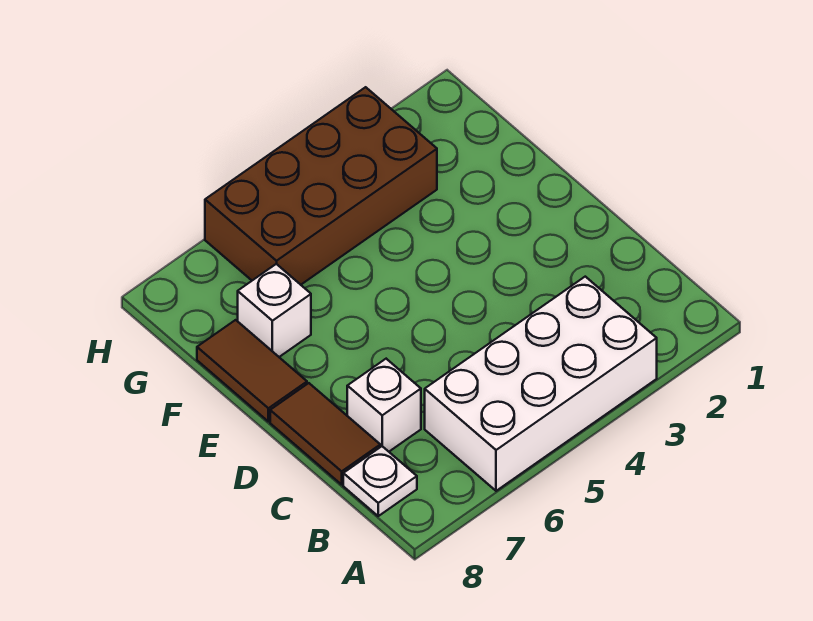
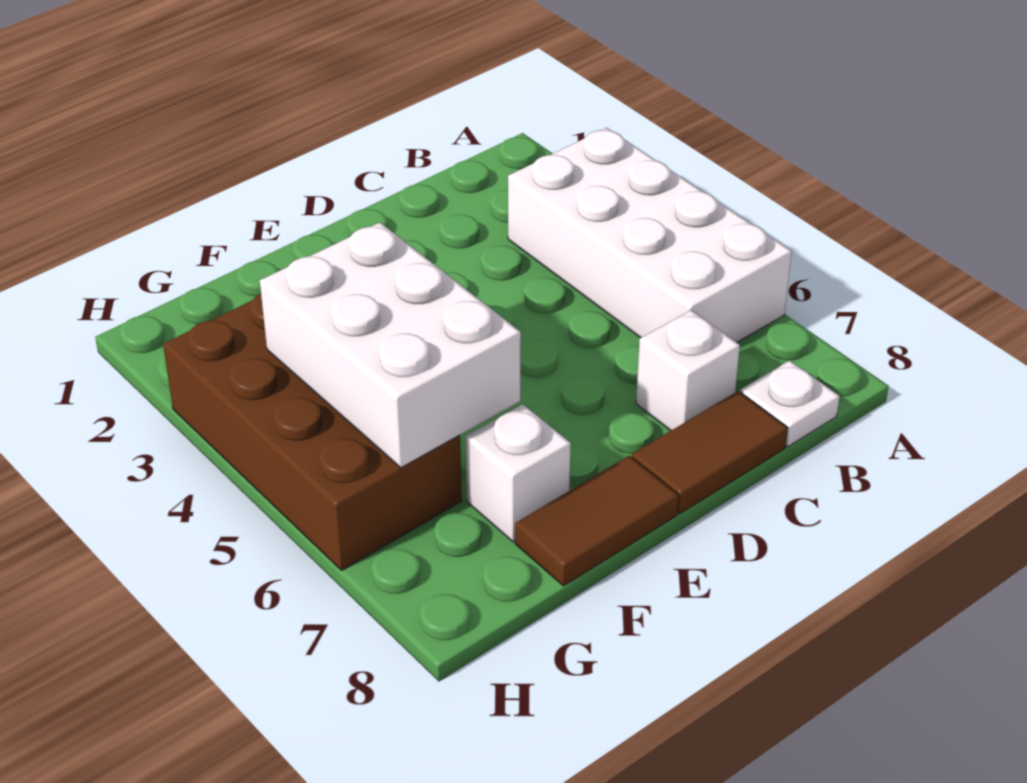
none -> white brick F4:G6 level 2

